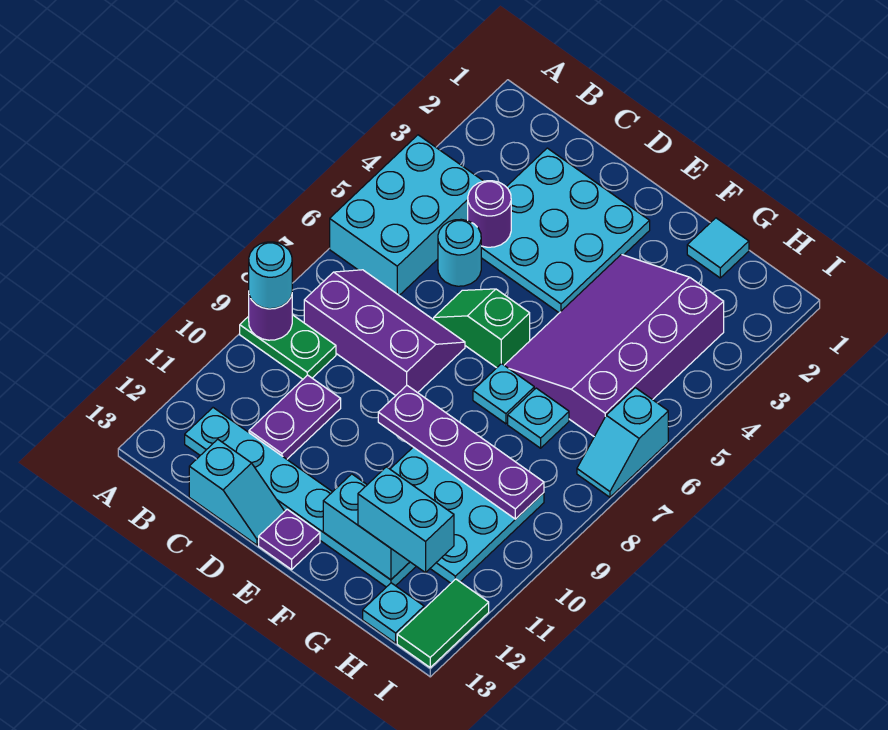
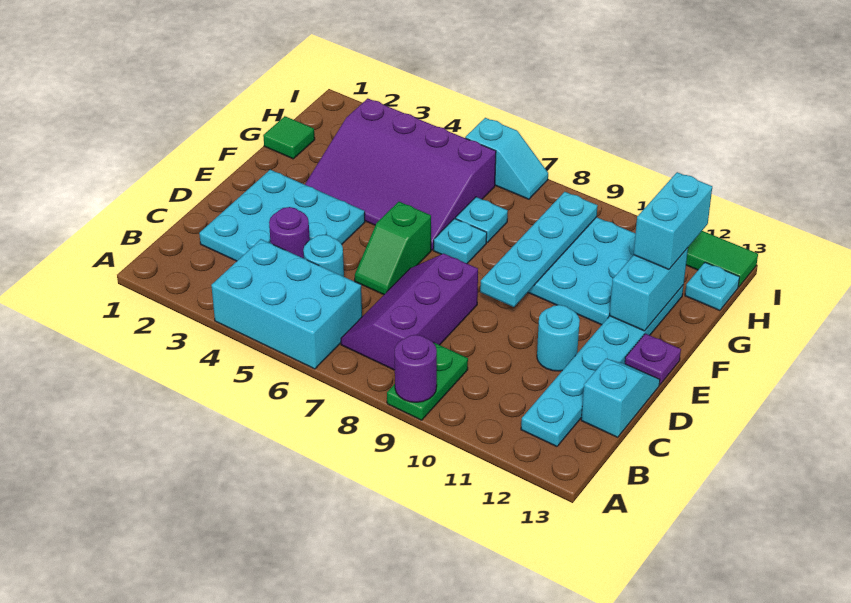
cyan round brick A9 level 3 -> cyan round brick D11 level 1
purple plate C10:C11 level 1 -> none
purple plate E9:H9 level 2 -> cyan plate E9:H9 level 2
cyan tile G1 level 1 -> green tile G1 level 1

